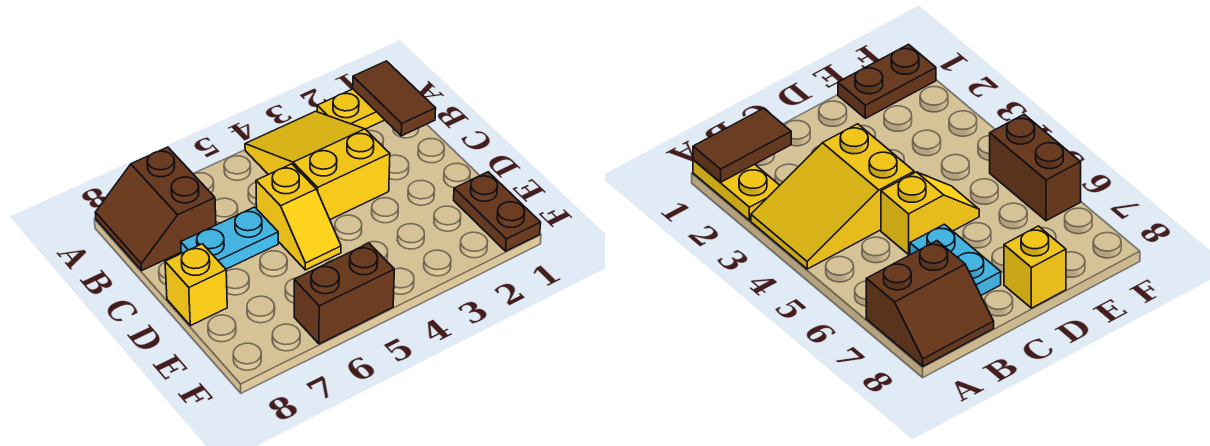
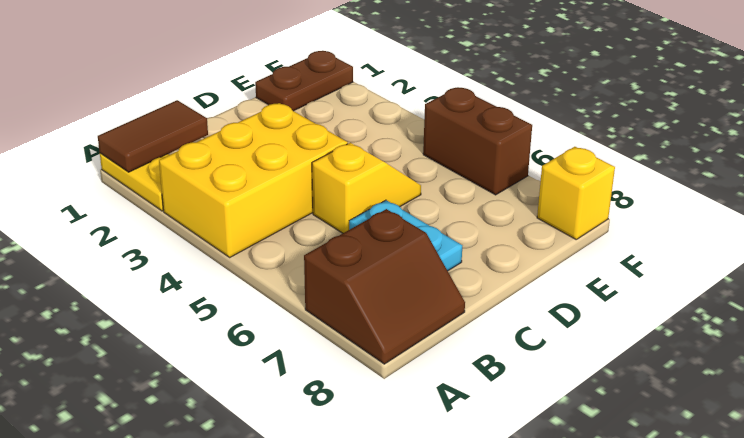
yellow slope A3:C4 level 1 top C -> yellow brick A3:C4 level 1
yellow brick D8 level 1 -> yellow brick F8 level 1

